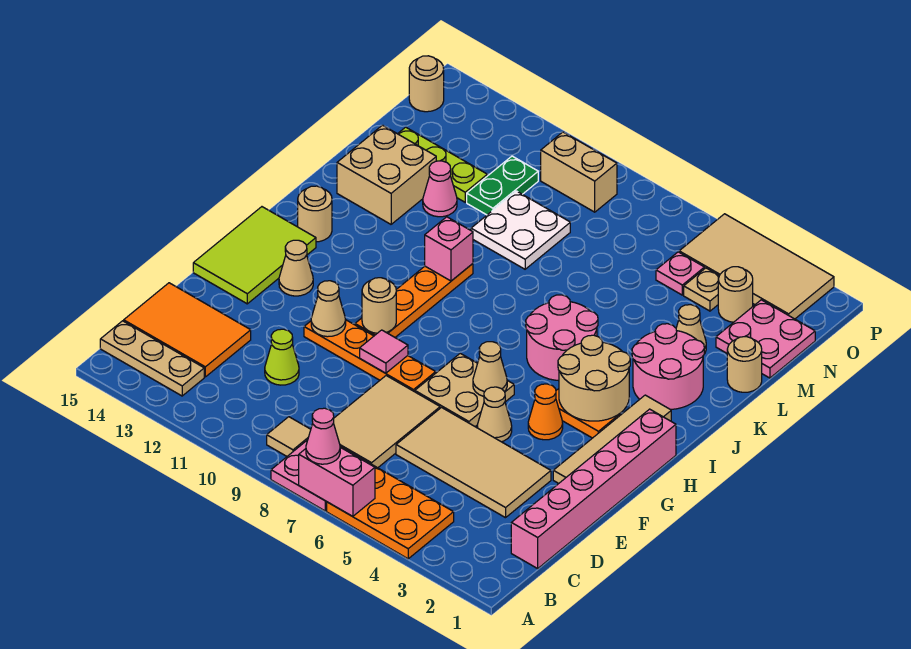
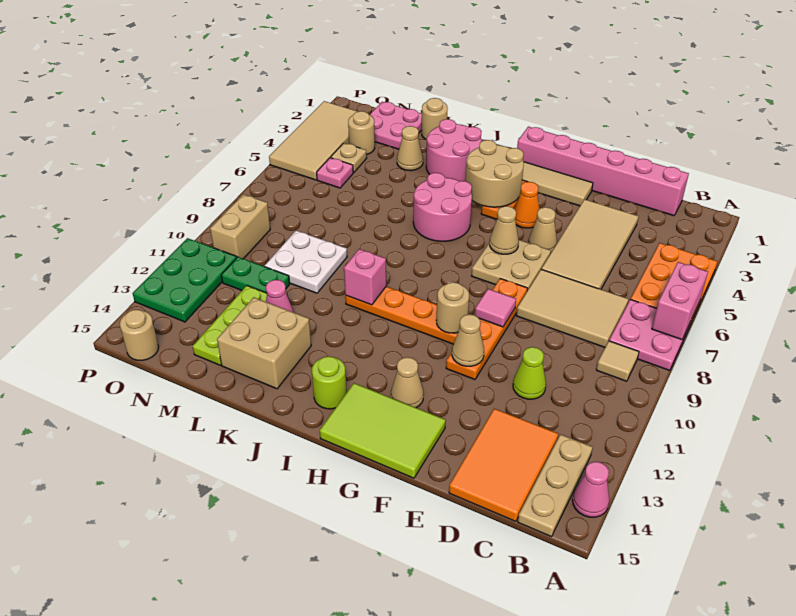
pink cone A7 level 3 -> pink cone A14 level 1
tan round brick I14 level 1 -> lime round brick I14 level 1
none -> green plate O11:P13 level 1

